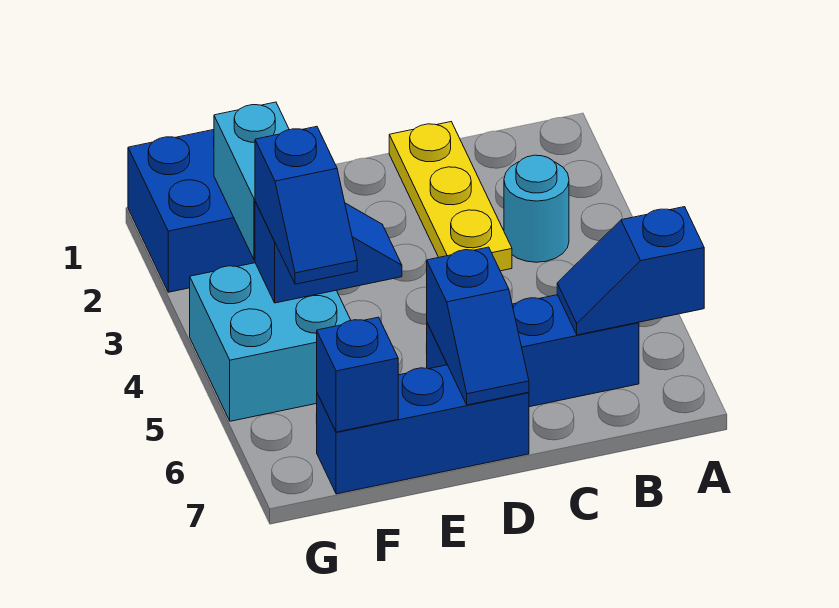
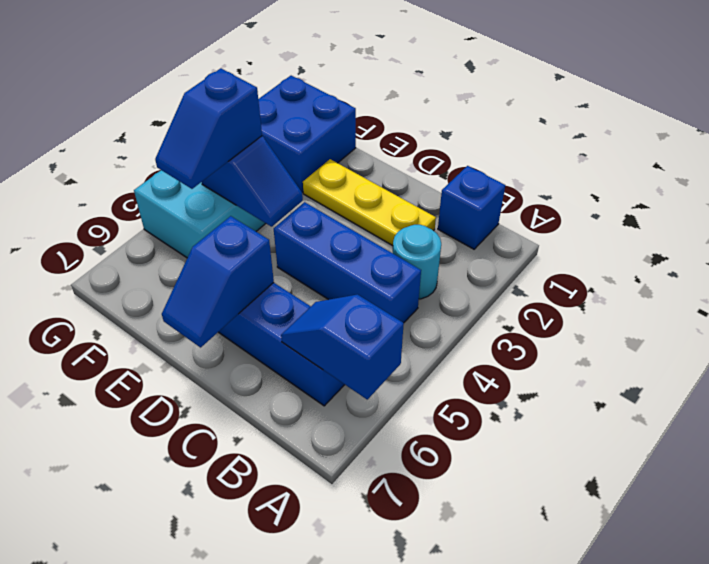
yellow plate C1:C3 level 1 -> yellow plate C2:E2 level 1
blue brick D7:F7 level 1 -> blue brick B4:D4 level 1
cyan brick F2:F3 level 2 -> none
blue brick F7 level 2 -> blue brick B1 level 1

